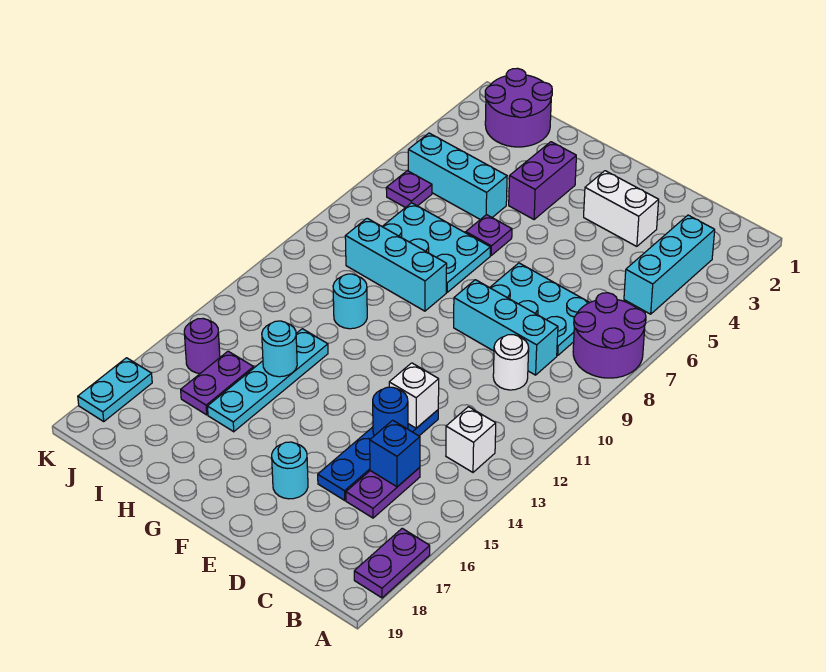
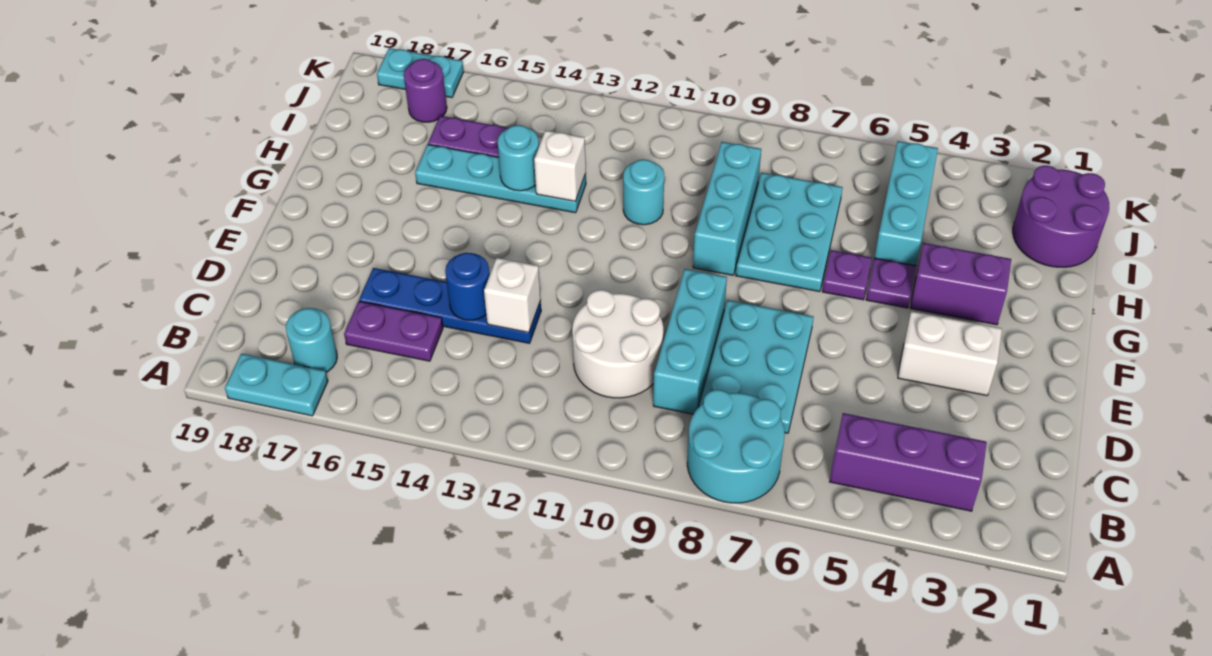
purple round brick A7:B8 level 1 -> cyan round brick A7:B8 level 1
purple plate A17:A18 level 1 -> cyan plate A17:A18 level 1
cyan brick B3:B5 level 1 -> purple brick B3:B5 level 1
white brick B13 level 1 -> white brick H13 level 2
white round brick C10 level 1 -> white round brick C10:D11 level 1
blue brick C15 level 2 -> none
white brick D3:E3 level 1 -> white brick E3:E4 level 1
cyan round brick E17 level 1 -> cyan round brick B17 level 1
purple plate J6 level 1 -> purple plate G5 level 1
purple round brick J15 level 1 -> purple round brick J17 level 1

